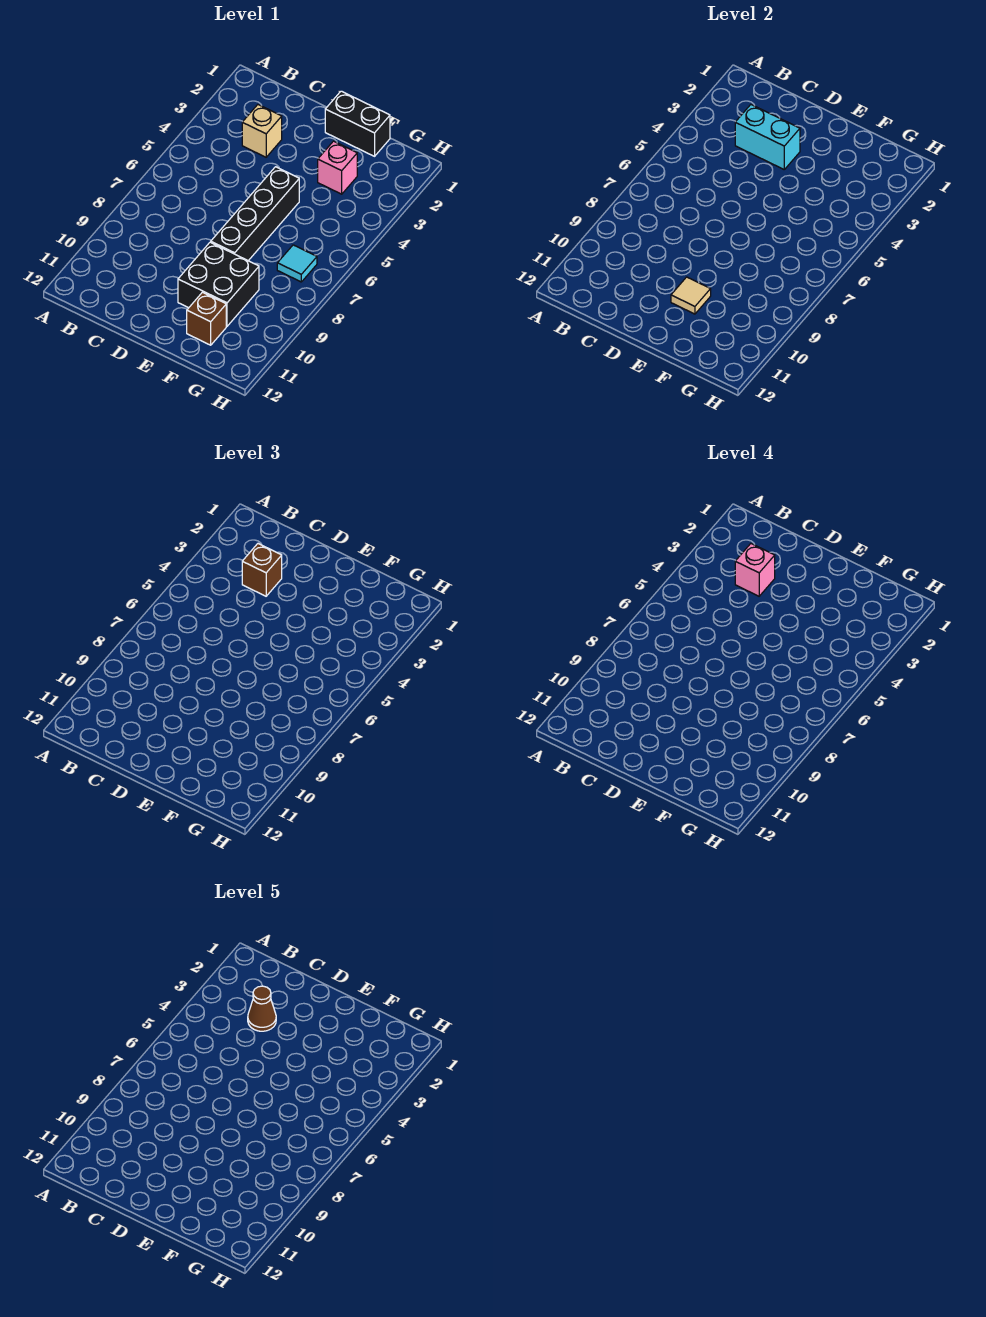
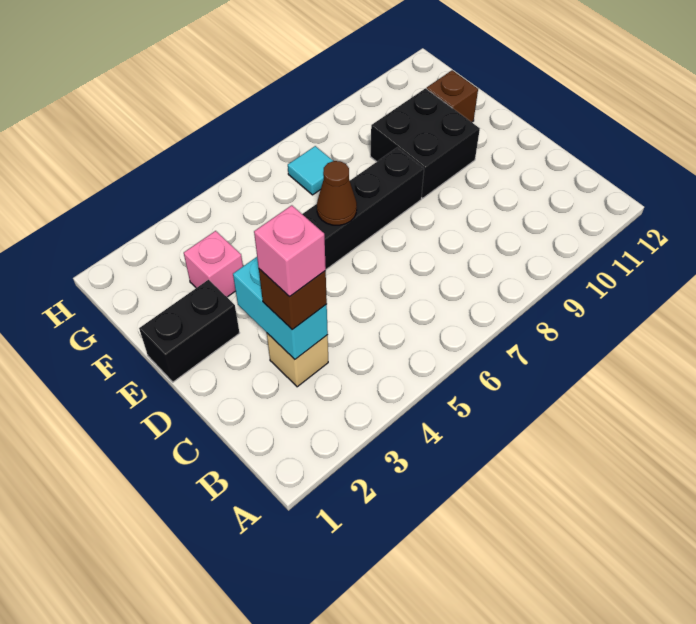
brown cone C3 level 5 -> brown cone E6 level 2
black brick E1:F1 level 1 -> black brick E1:E2 level 1
tan tile E10 level 2 -> none

